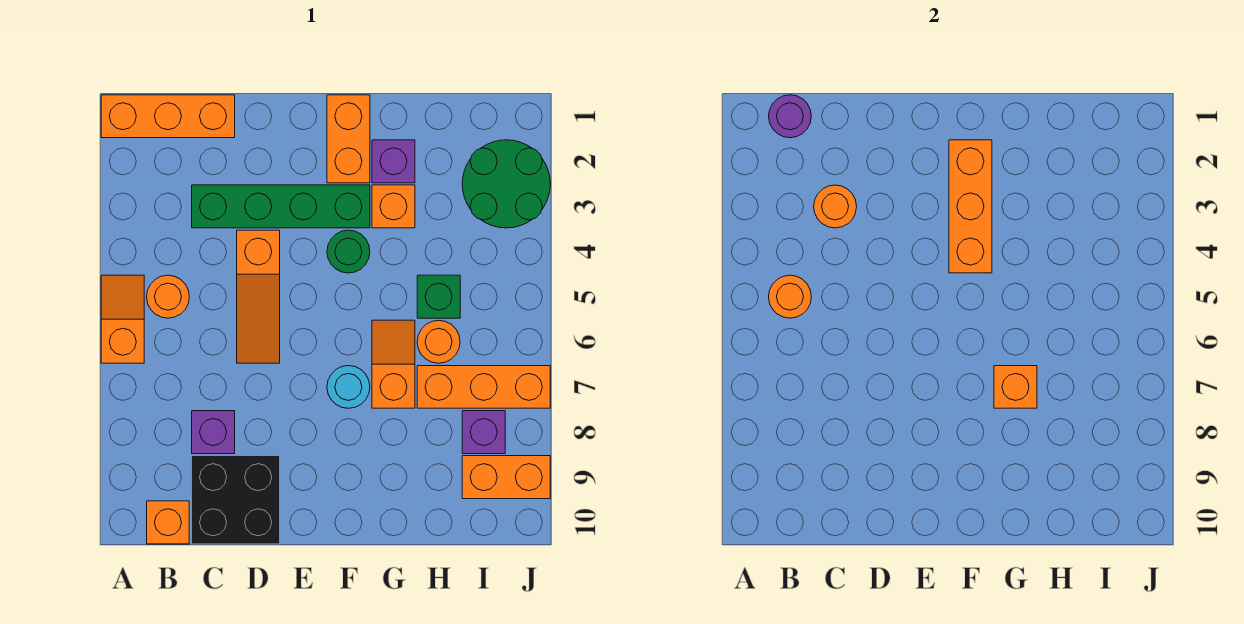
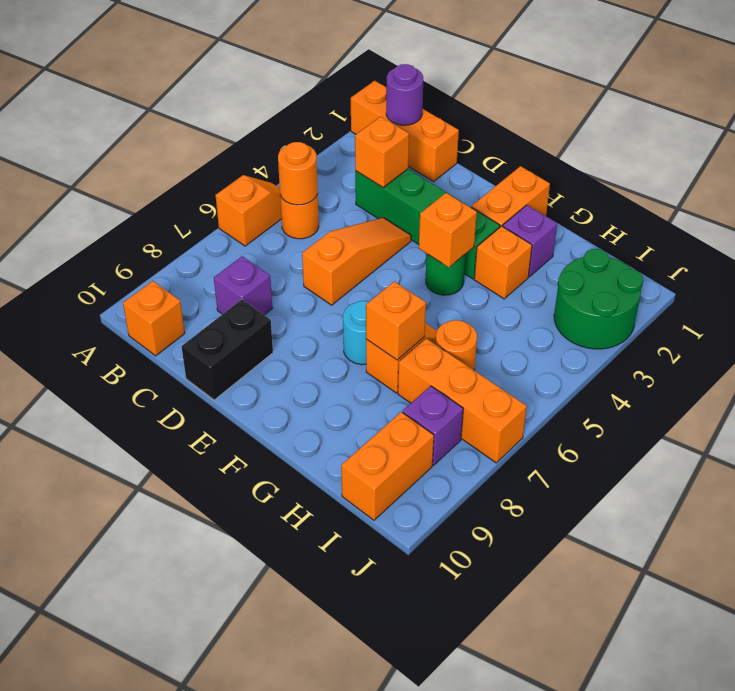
orange round brick C3 level 2 -> orange brick C3 level 2
black brick C9:D10 level 1 -> black brick D9:D10 level 1
orange slope D4:D6 level 1 top 4 -> orange slope D4:D6 level 1 top 6
orange brick F2:F4 level 2 -> orange brick F4 level 2
green brick H5 level 1 -> none
orange brick I9:J9 level 1 -> orange brick I9:I10 level 1

